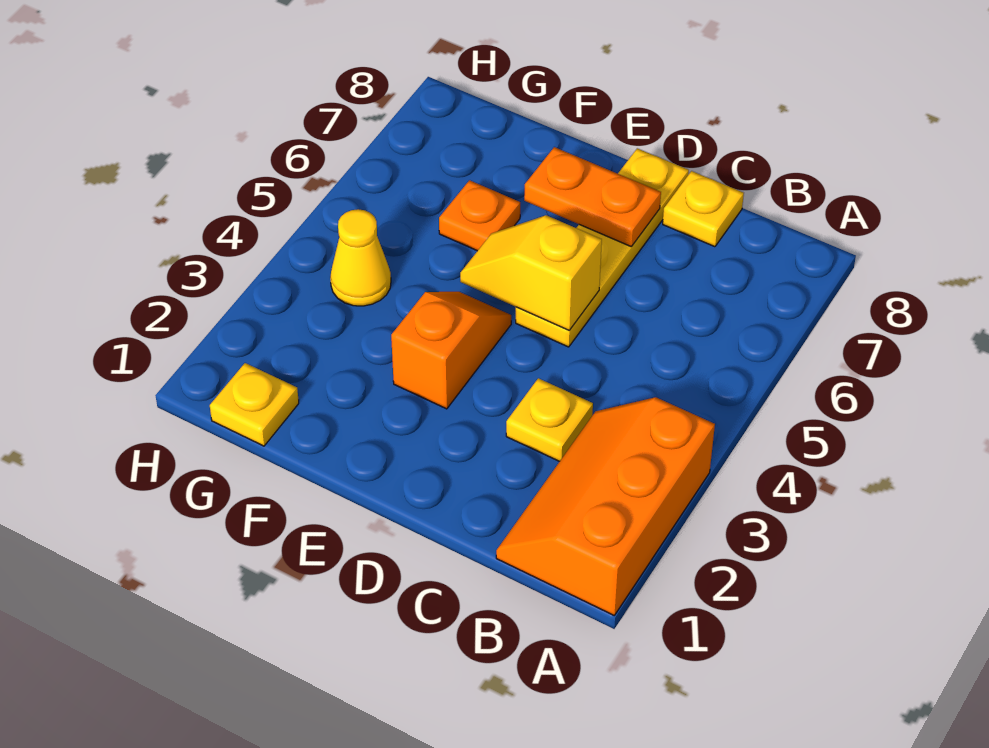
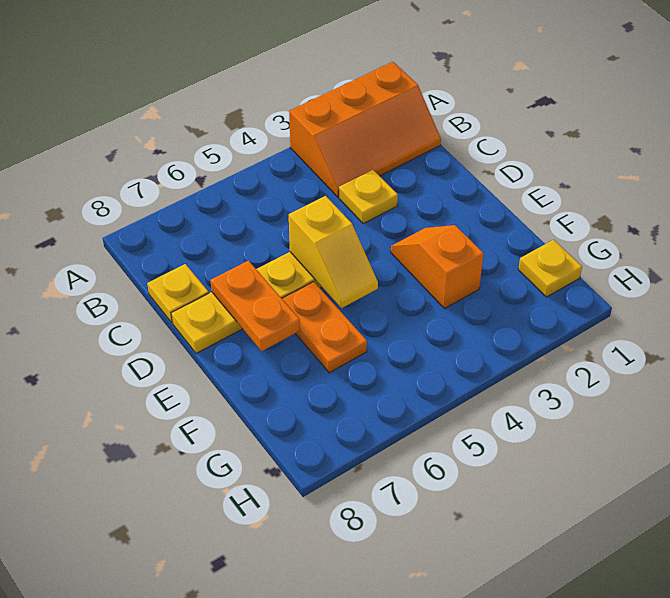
orange slope E3:E4 level 1 top 3 -> orange slope E3:F3 level 1 top F
orange plate F6 level 1 -> orange plate E6:F6 level 1
yellow cone G4 level 1 -> none

